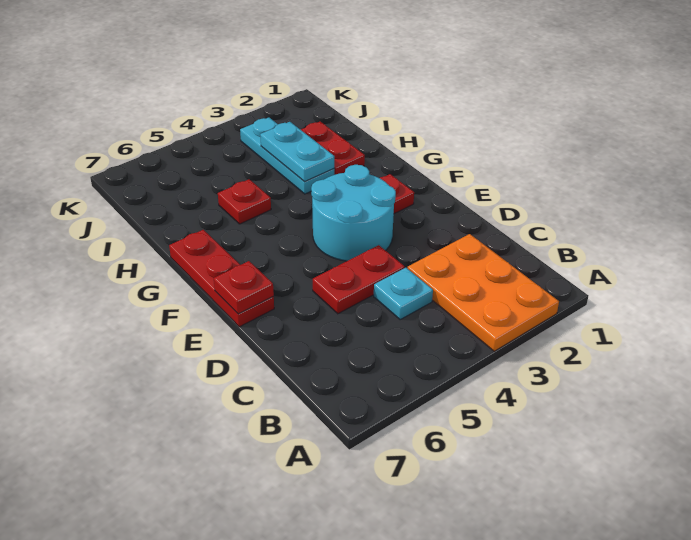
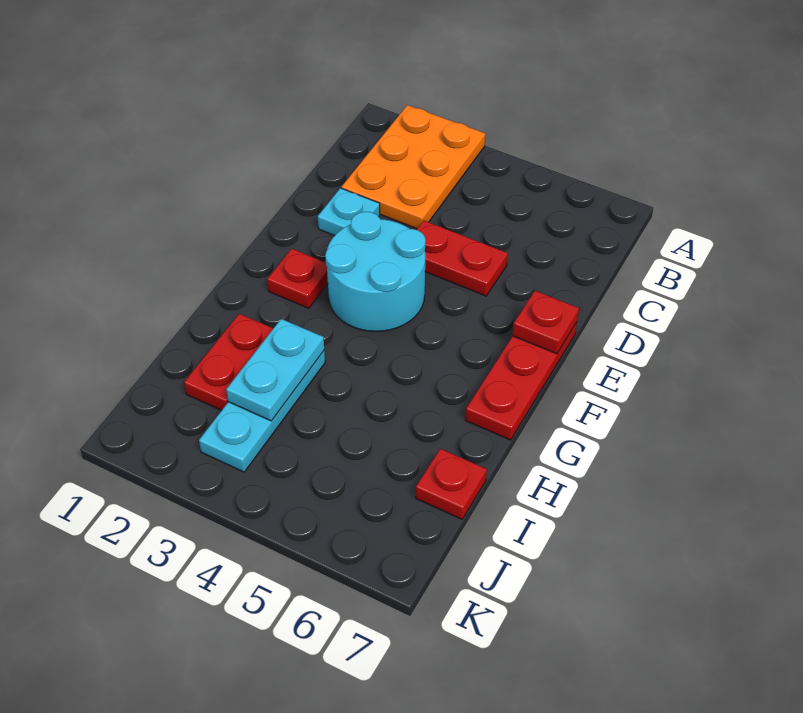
cyan plate C4 level 1 -> cyan plate D2 level 1
red plate H5 level 1 -> red plate I7 level 1

